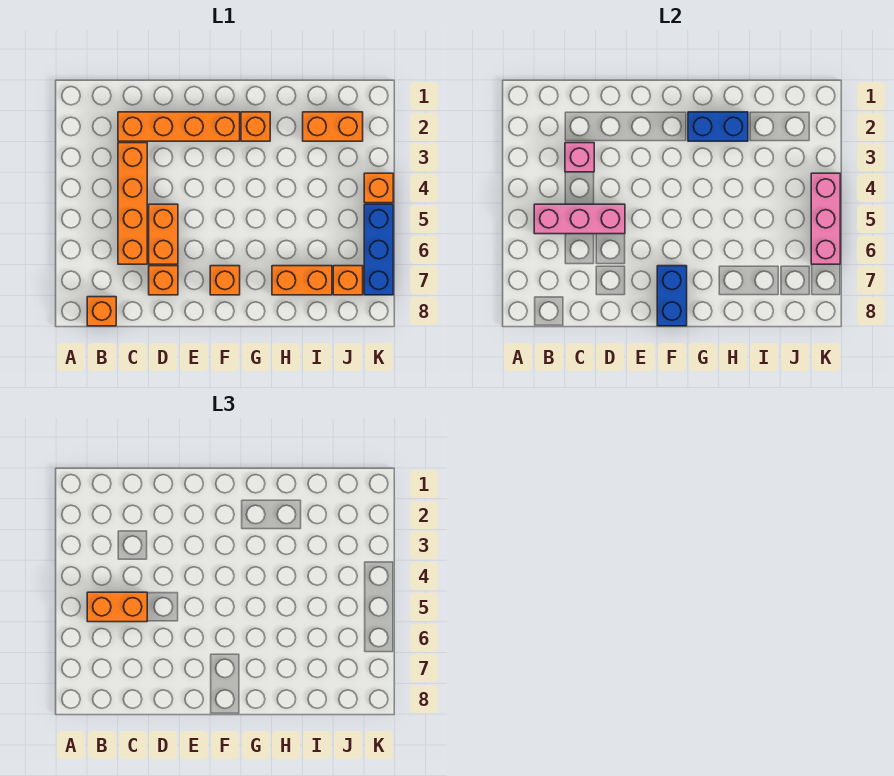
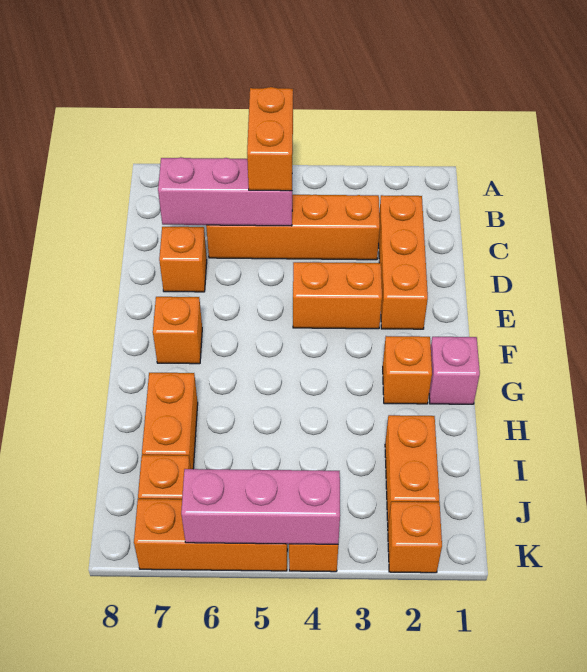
pink brick B5:D5 level 2 -> pink brick C5:C7 level 2
orange brick B8 level 1 -> orange brick K2 level 1
orange brick C2:F2 level 1 -> orange brick C2:E2 level 1
pink brick C3 level 2 -> pink brick G1 level 1
orange brick D5:D6 level 1 -> orange brick E3:E4 level 1
blue brick F7:F8 level 2 -> none
blue brick G2:H2 level 2 -> none
blue brick K5:K7 level 1 -> orange brick K5:K7 level 1

